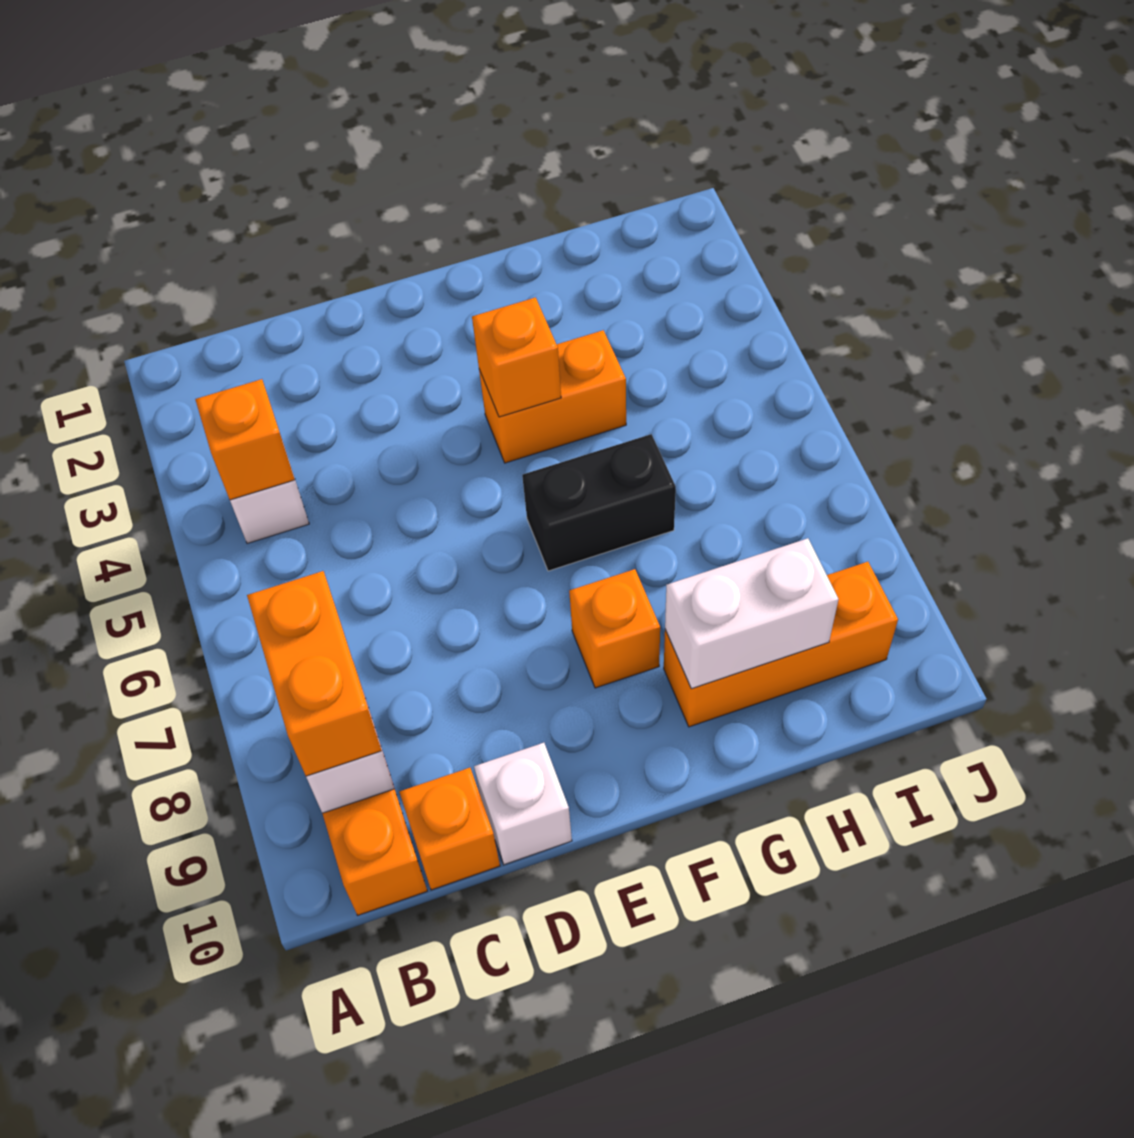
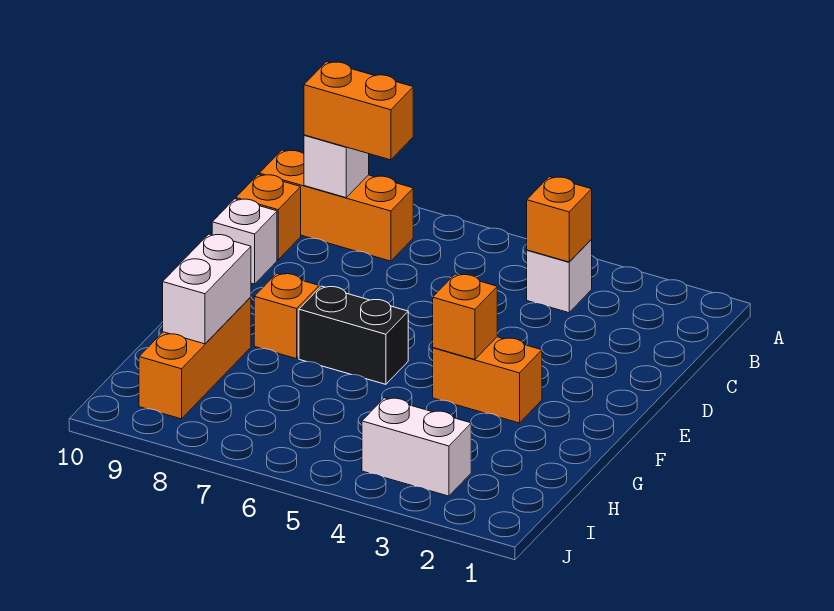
orange brick F4:G4 level 1 -> orange brick F3:F4 level 1
black brick F6:G6 level 1 -> black brick F6:F7 level 1
none -> white brick I3:I4 level 1

